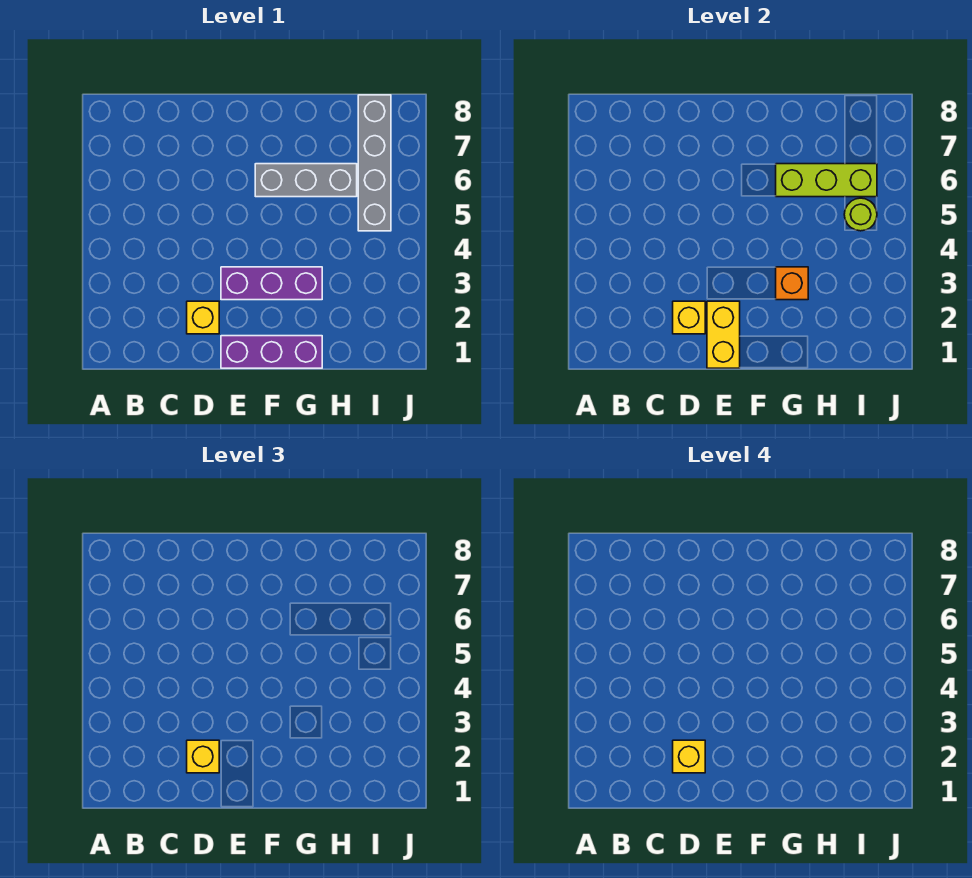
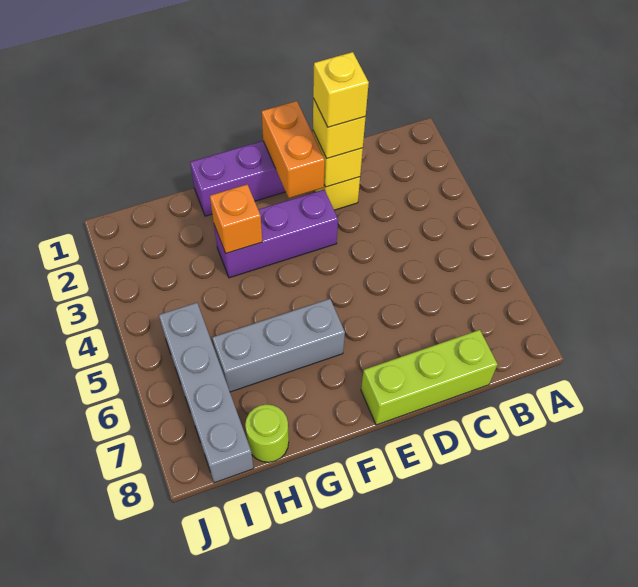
yellow brick E1:E2 level 2 -> orange brick E1:E2 level 2
lime brick G6:I6 level 2 -> lime brick C8:E8 level 1
lime round brick I5 level 2 -> lime round brick H8 level 1

